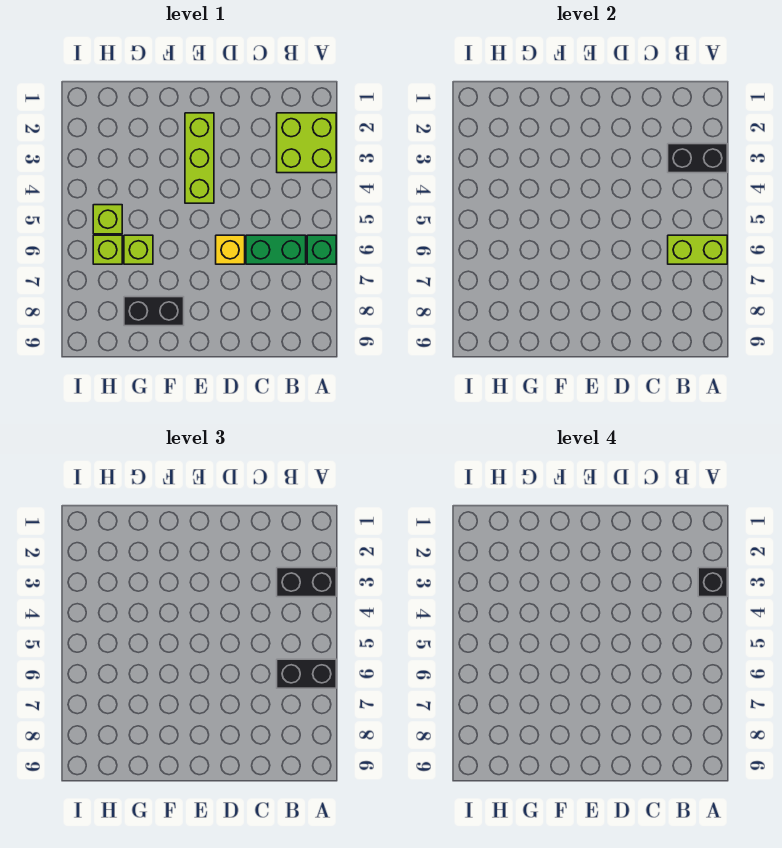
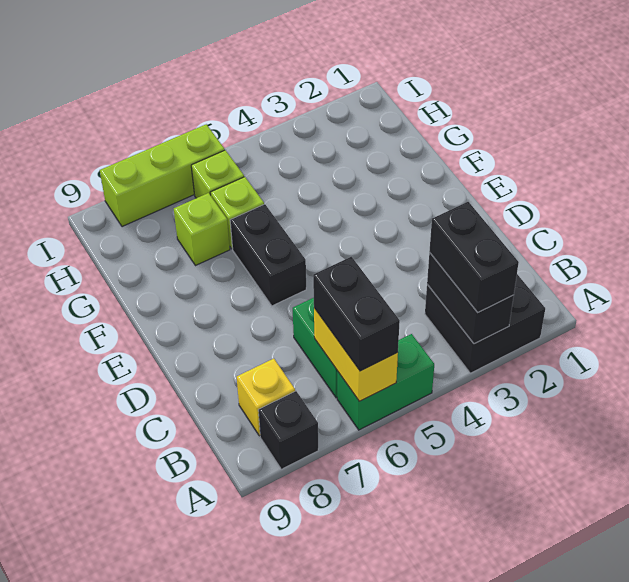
lime brick A2:B3 level 1 -> black brick A2:B3 level 1
black brick A3 level 4 -> black brick A8 level 1
green brick A6 level 1 -> green brick A5:A6 level 1
lime brick A6:B6 level 2 -> yellow brick A6:B6 level 2
yellow brick D6 level 1 -> yellow brick B8 level 1
lime brick E2:E4 level 1 -> lime brick I6:I8 level 1
black brick F8:G8 level 1 -> black brick E6:F6 level 1
lime brick H5 level 1 -> lime brick G7 level 1

